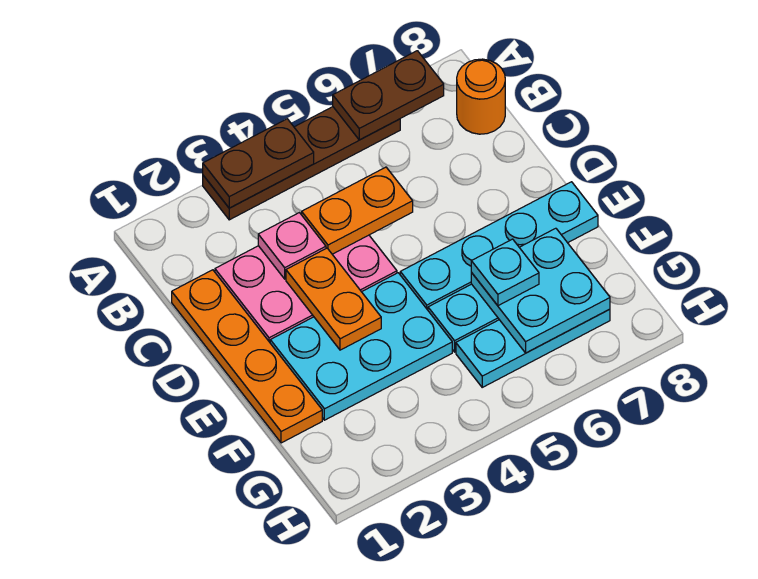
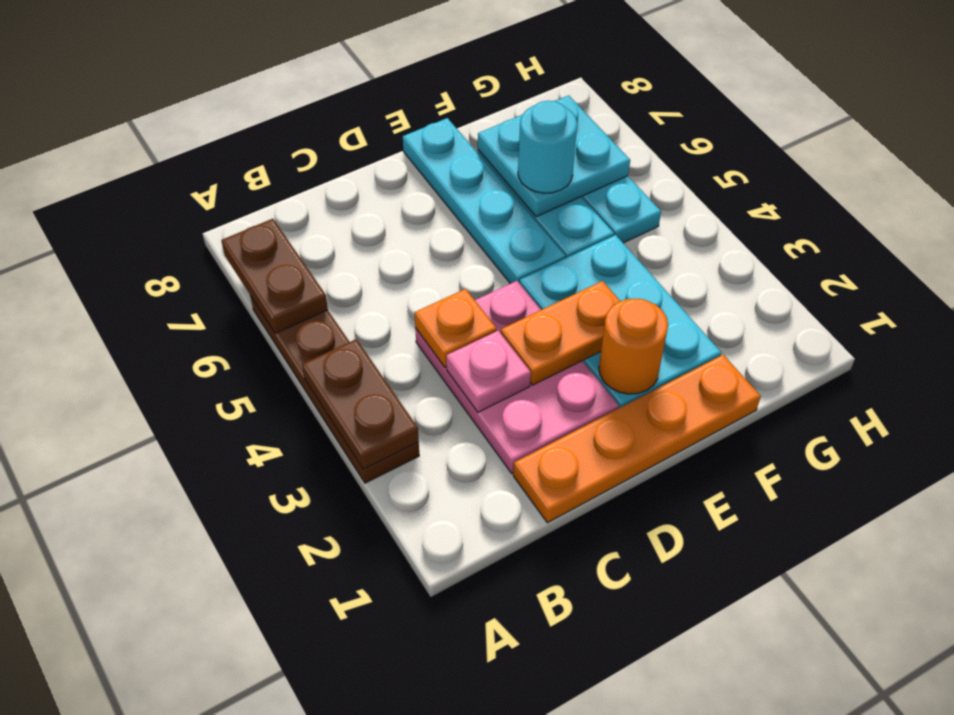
orange round brick B8 level 1 -> orange round brick E2 level 2
orange plate C4:C5 level 2 -> orange plate C4 level 2
cyan plate F6 level 3 -> cyan round brick F6 level 3

